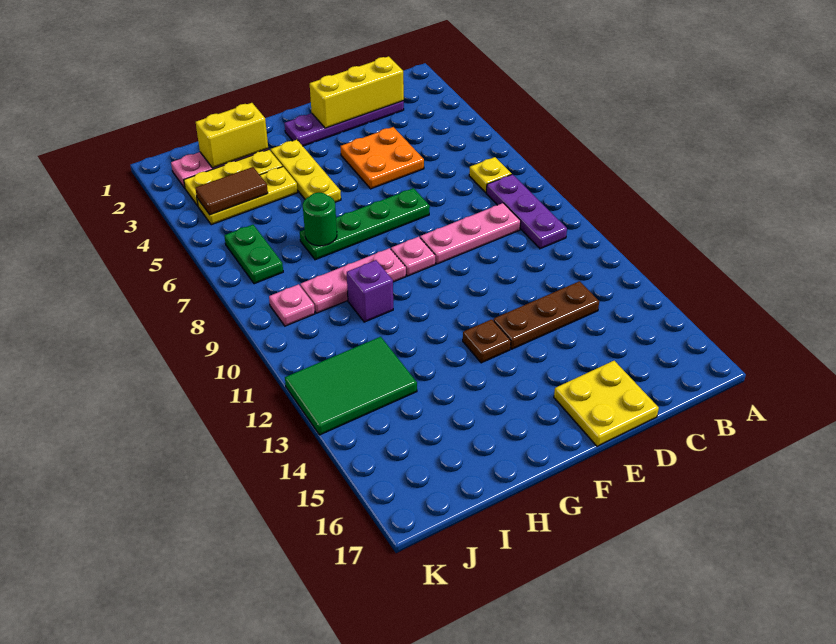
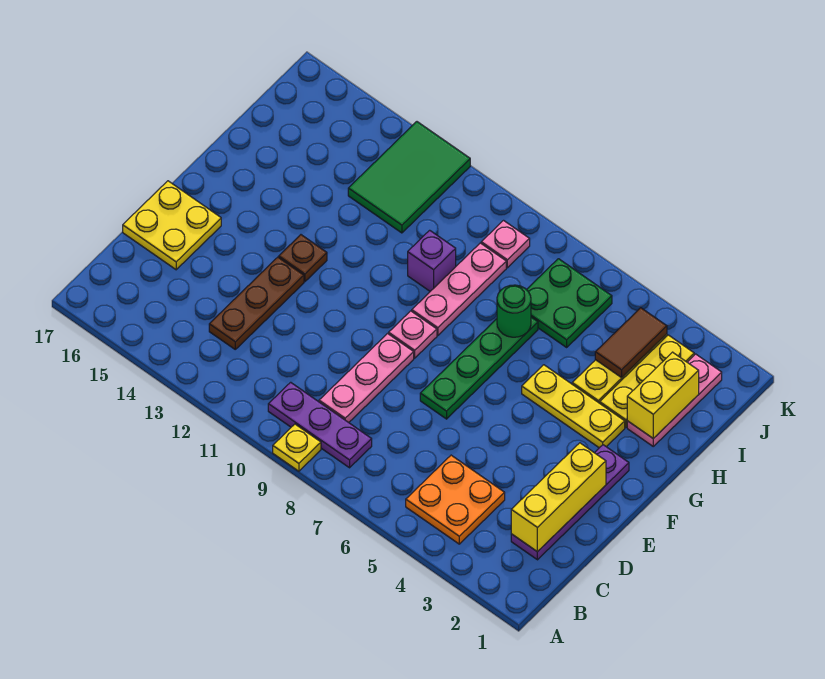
yellow plate B7 level 1 -> yellow plate A9 level 1
orange plate D4:E5 level 1 -> orange plate B4:C5 level 1
green plate J6:J7 level 1 -> green plate I6:J7 level 1

